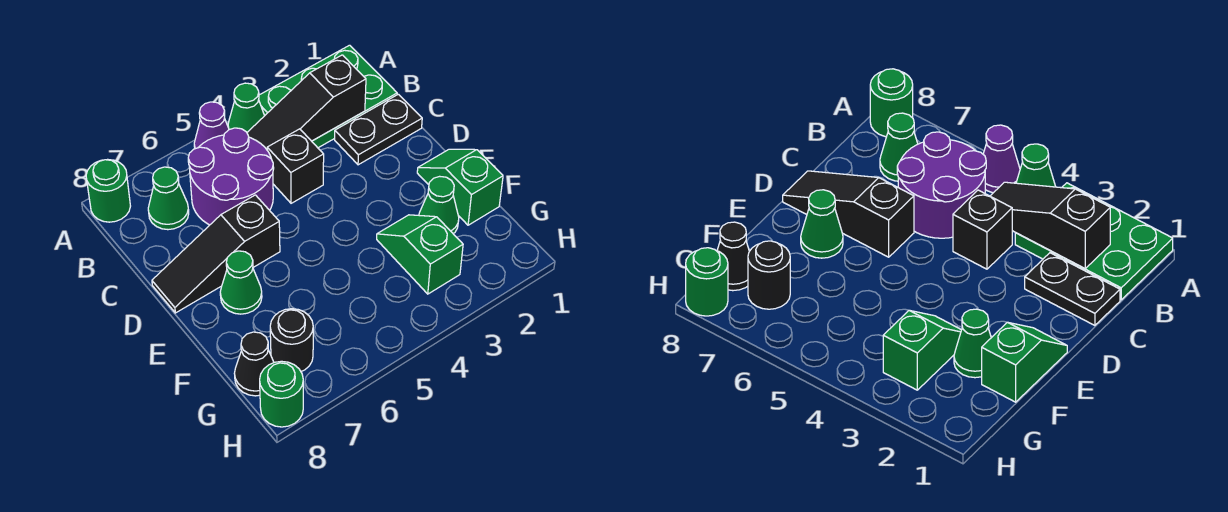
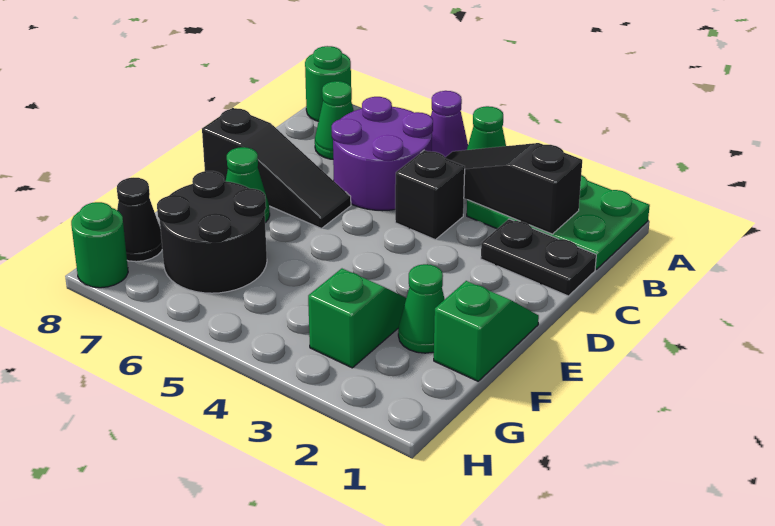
black slope D6:D8 level 1 top 6 -> black slope D6:D8 level 1 top 8
black round brick G7 level 1 -> black round brick F6:G7 level 1

